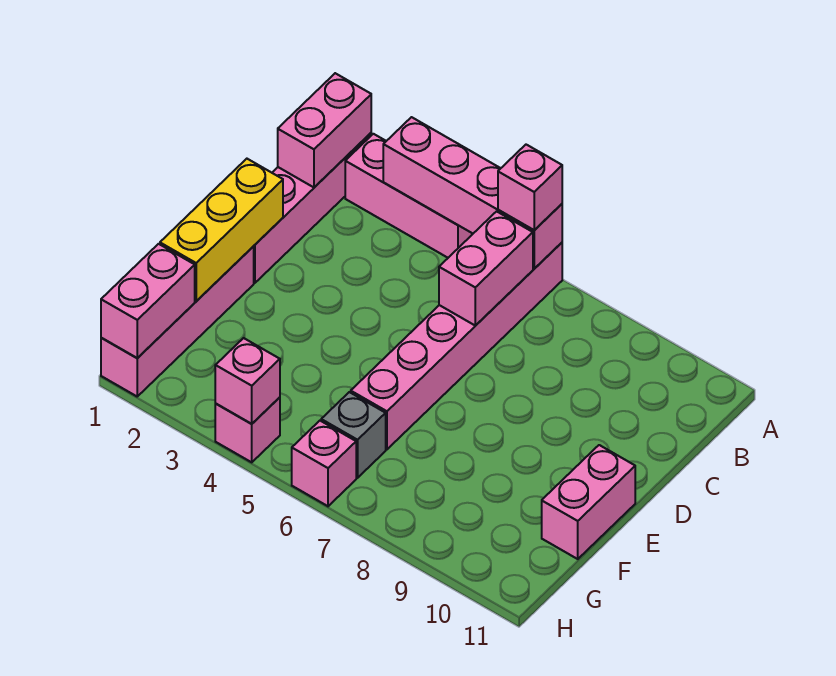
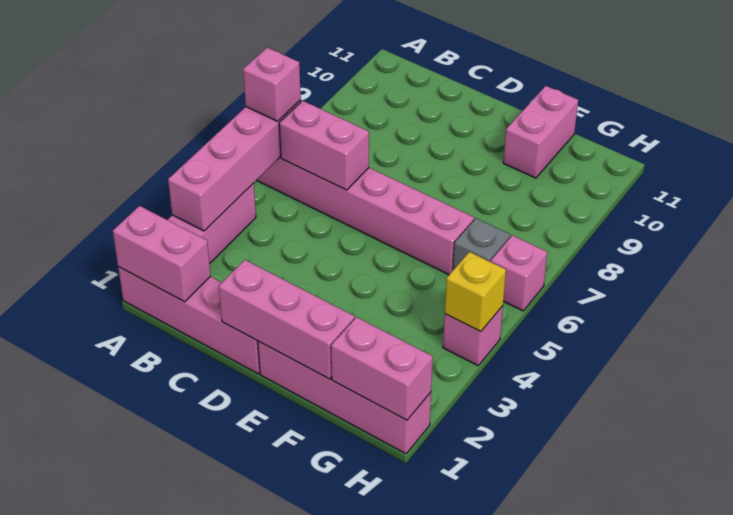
yellow brick D1:F1 level 2 -> pink brick D1:F1 level 2
pink brick E11:F11 level 1 -> pink brick F10:F11 level 1
pink brick H4 level 2 -> yellow brick H4 level 2

